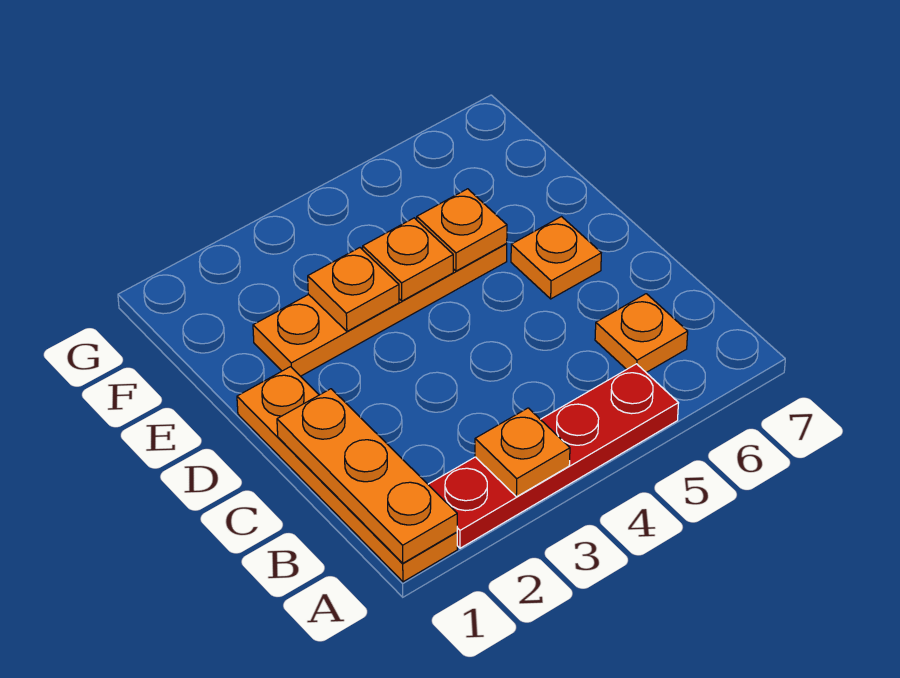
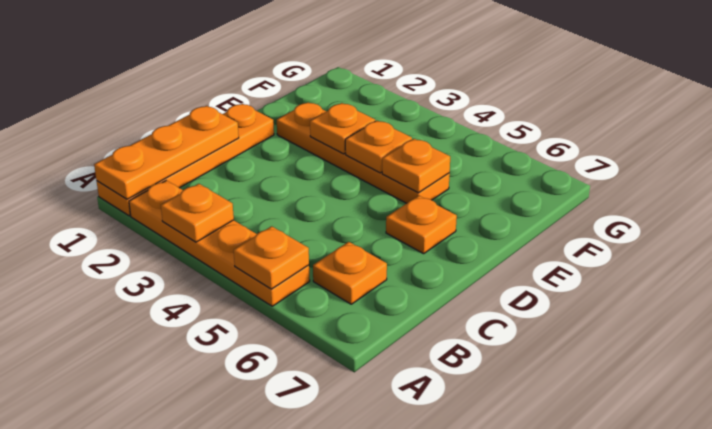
red plate A2:A5 level 1 -> orange plate A2:A5 level 1
none -> orange plate A5 level 2

